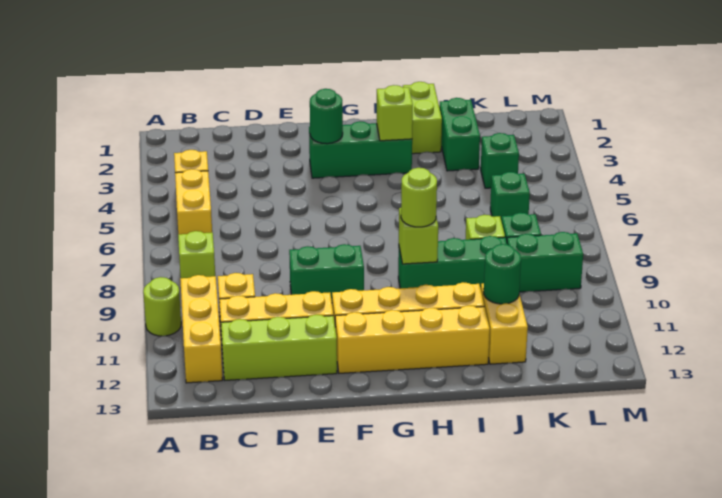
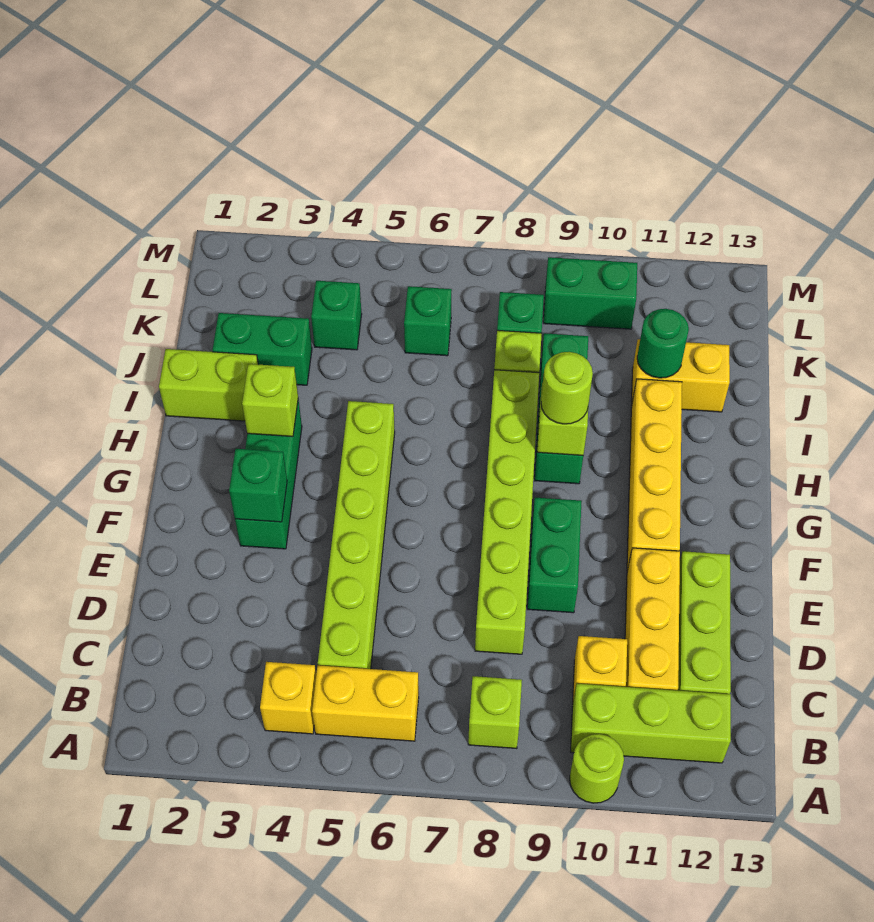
yellow brick B10:B12 level 1 -> lime brick B10:B12 level 1
none -> lime brick C5:H5 level 1
none -> lime brick D8:I8 level 1
green round brick F3 level 2 -> green brick F3 level 2
yellow brick F12:I12 level 1 -> none
green brick K9:L9 level 1 -> green brick L9:L10 level 1

